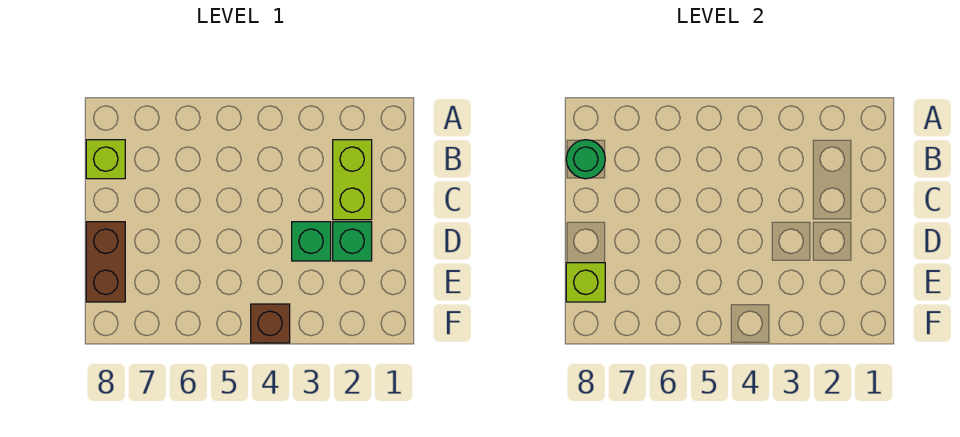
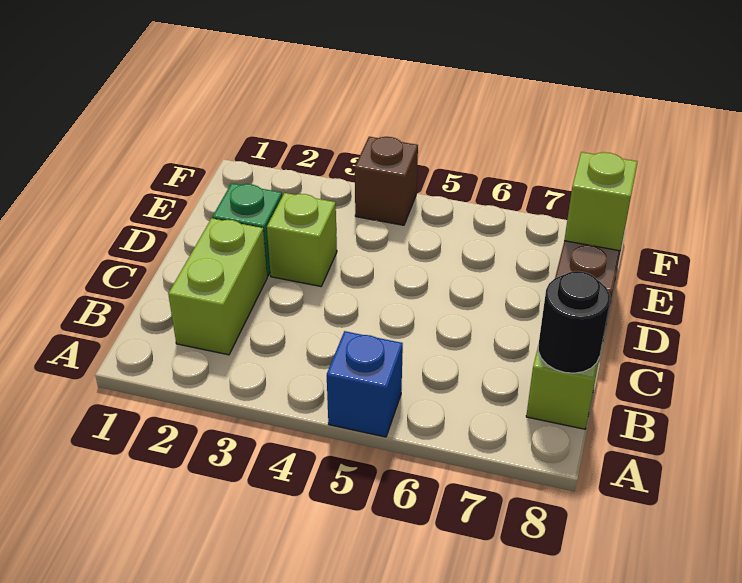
none -> blue brick A5 level 1
green round brick B8 level 2 -> black round brick B8 level 2
green brick D3 level 1 -> lime brick D3 level 1

